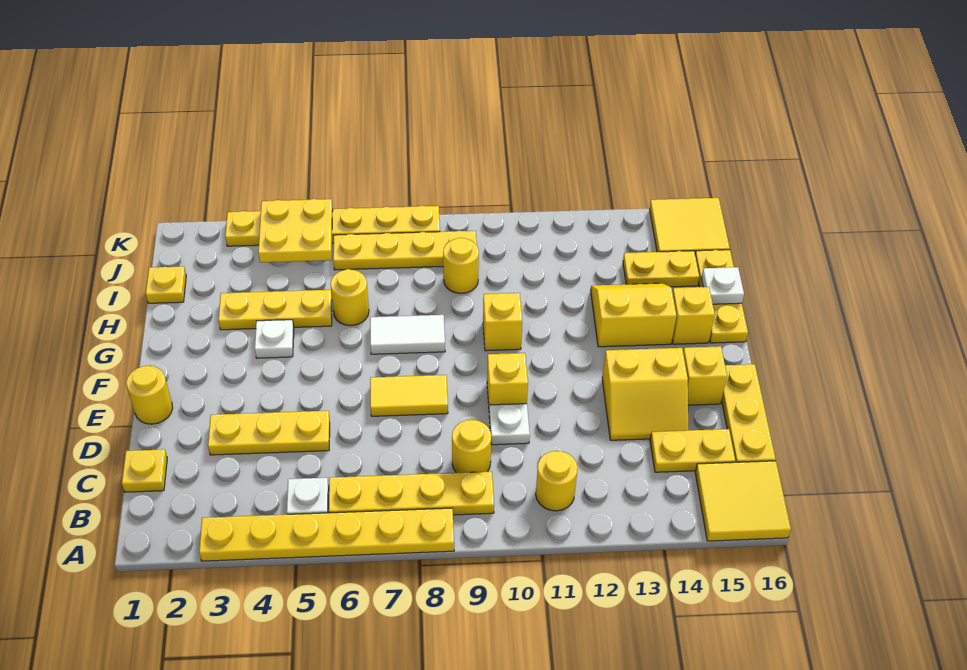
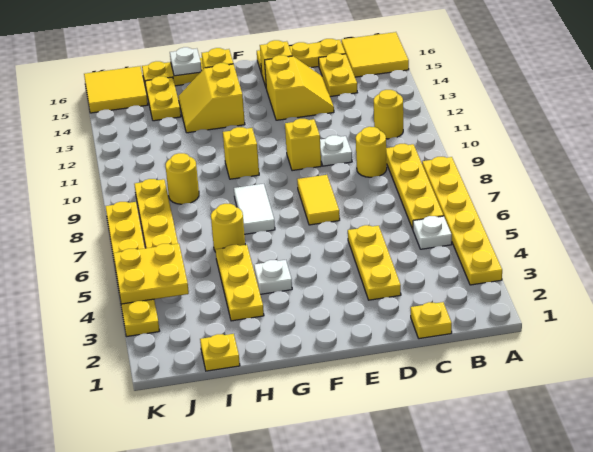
yellow round brick E1 level 1 -> none

